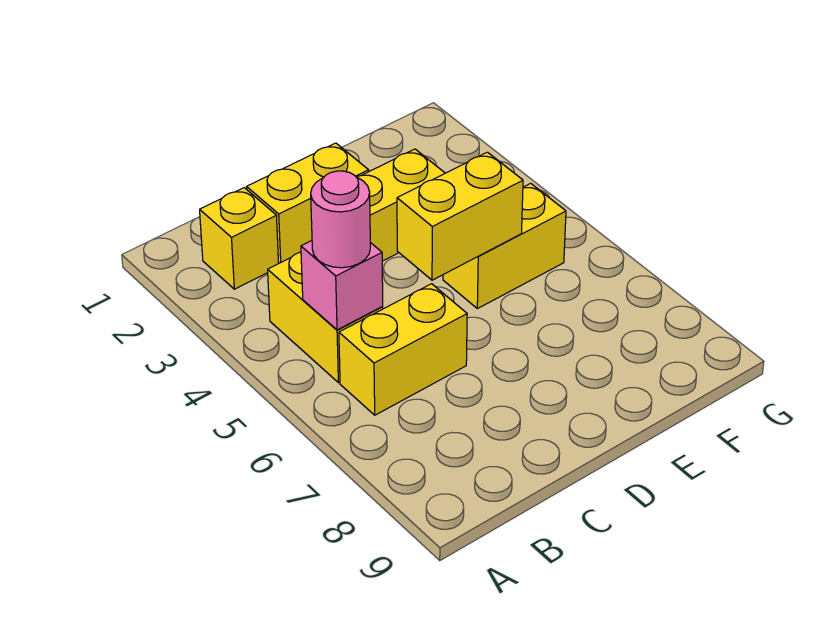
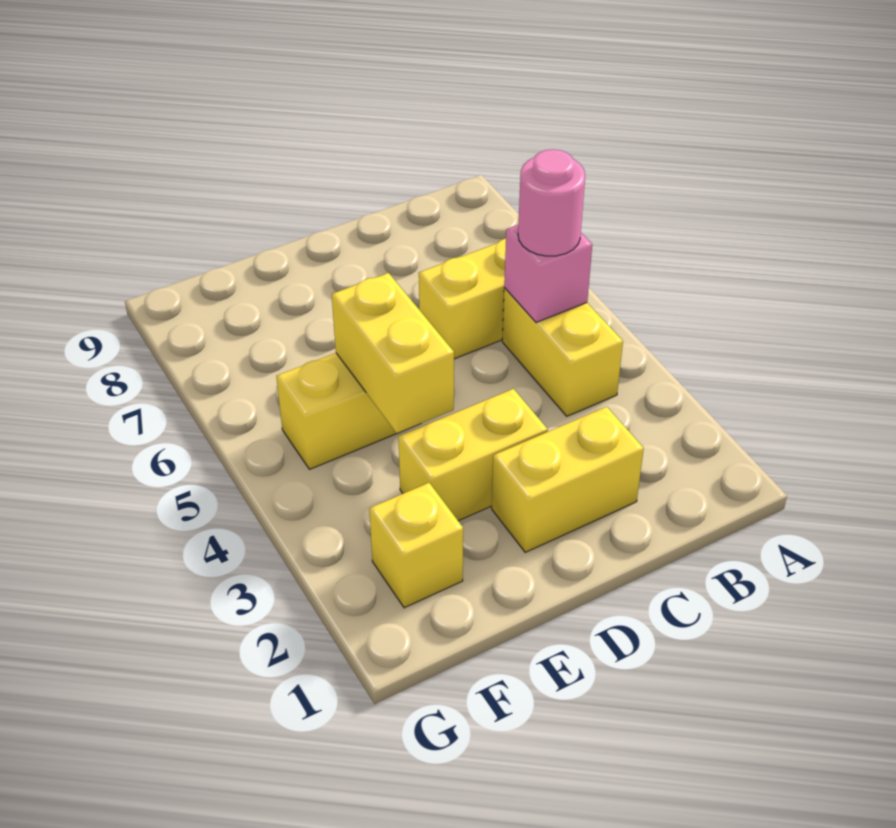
yellow brick B2 level 1 -> yellow brick F2 level 1
yellow brick D5:E5 level 2 -> yellow brick E4:E5 level 2

